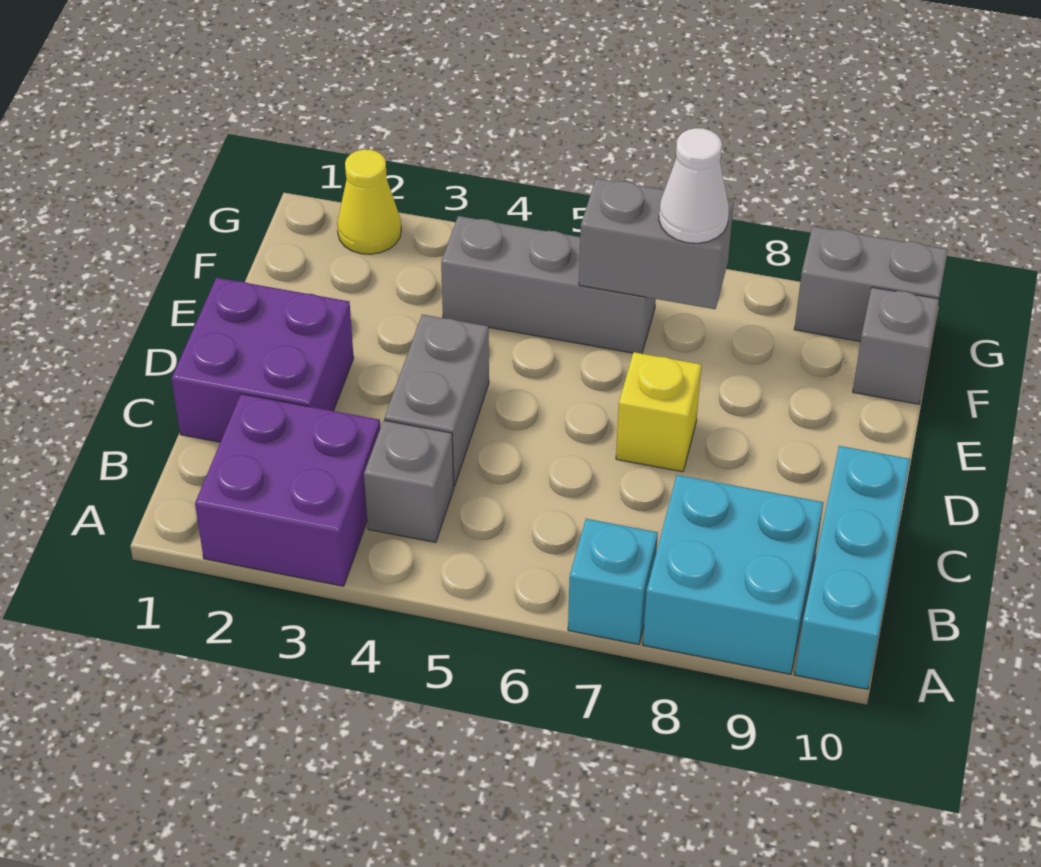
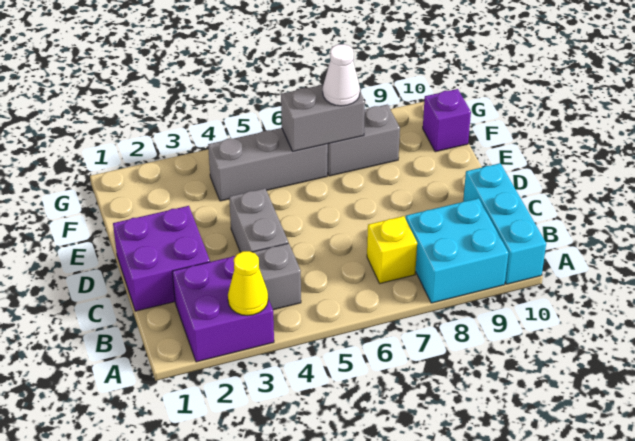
cyan brick A7 level 1 -> none
yellow brick D7 level 1 -> yellow brick B7 level 1
grey brick F10 level 1 -> purple brick F10 level 1
yellow cone G2 level 1 -> yellow cone A3 level 2
grey brick G9:G10 level 1 -> grey brick F7:F8 level 1

